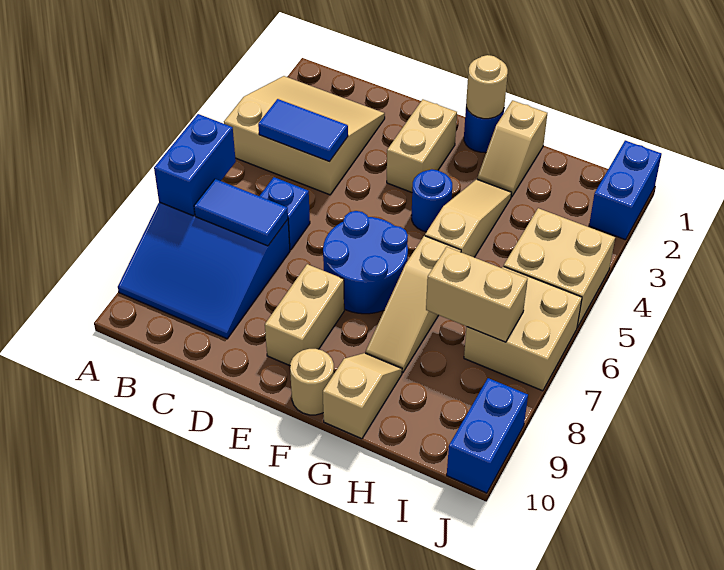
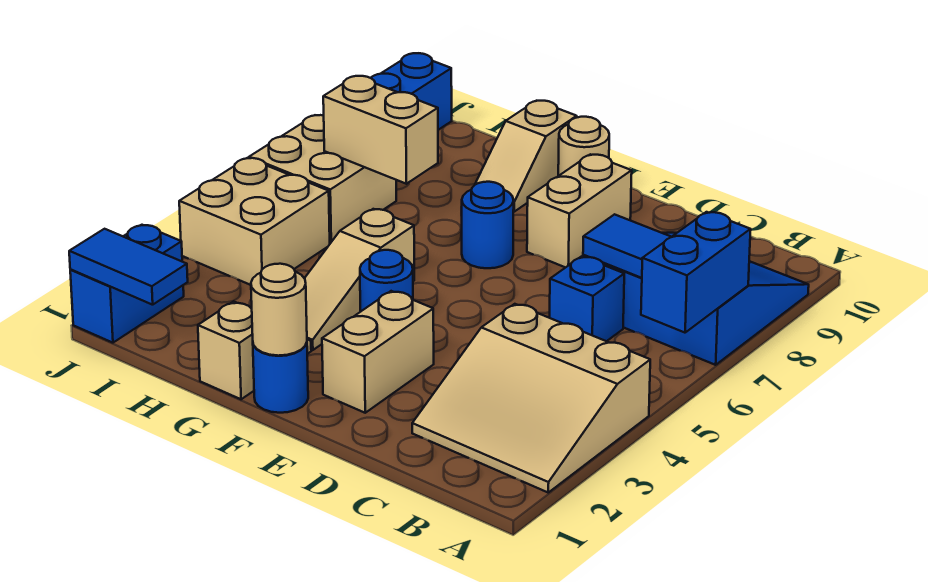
blue tile B4:C4 level 2 -> blue tile I1:J1 level 2
blue round brick E6:F7 level 1 -> blue round brick F7 level 1
tan slope G6:G8 level 1 top 6 -> none

